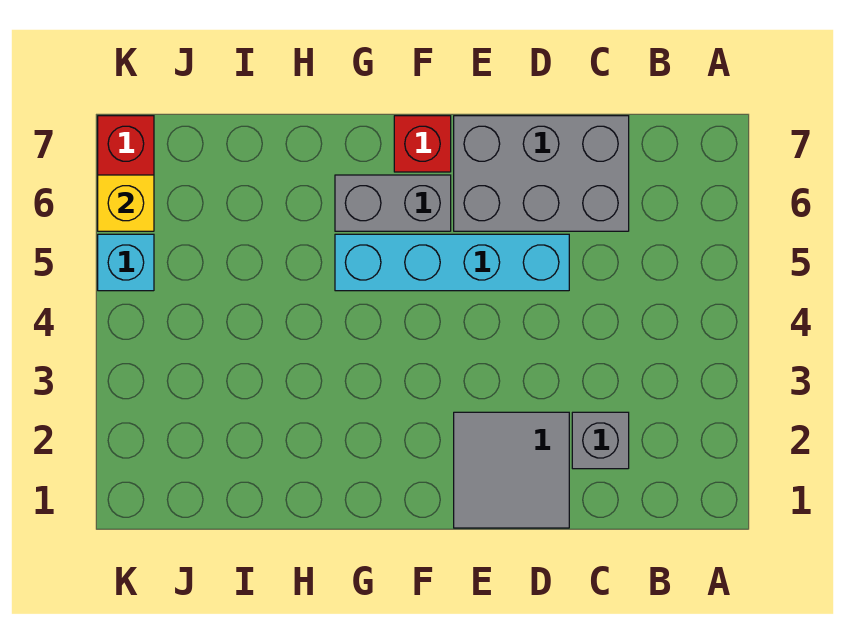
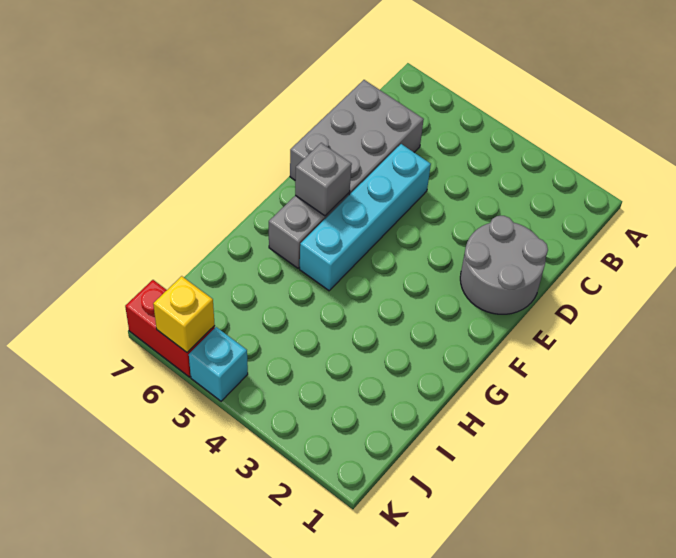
grey brick C2 level 1 -> grey brick F6 level 2
grey tile D1:E2 level 1 -> grey round brick D1:E2 level 1
red brick F7 level 1 -> none

